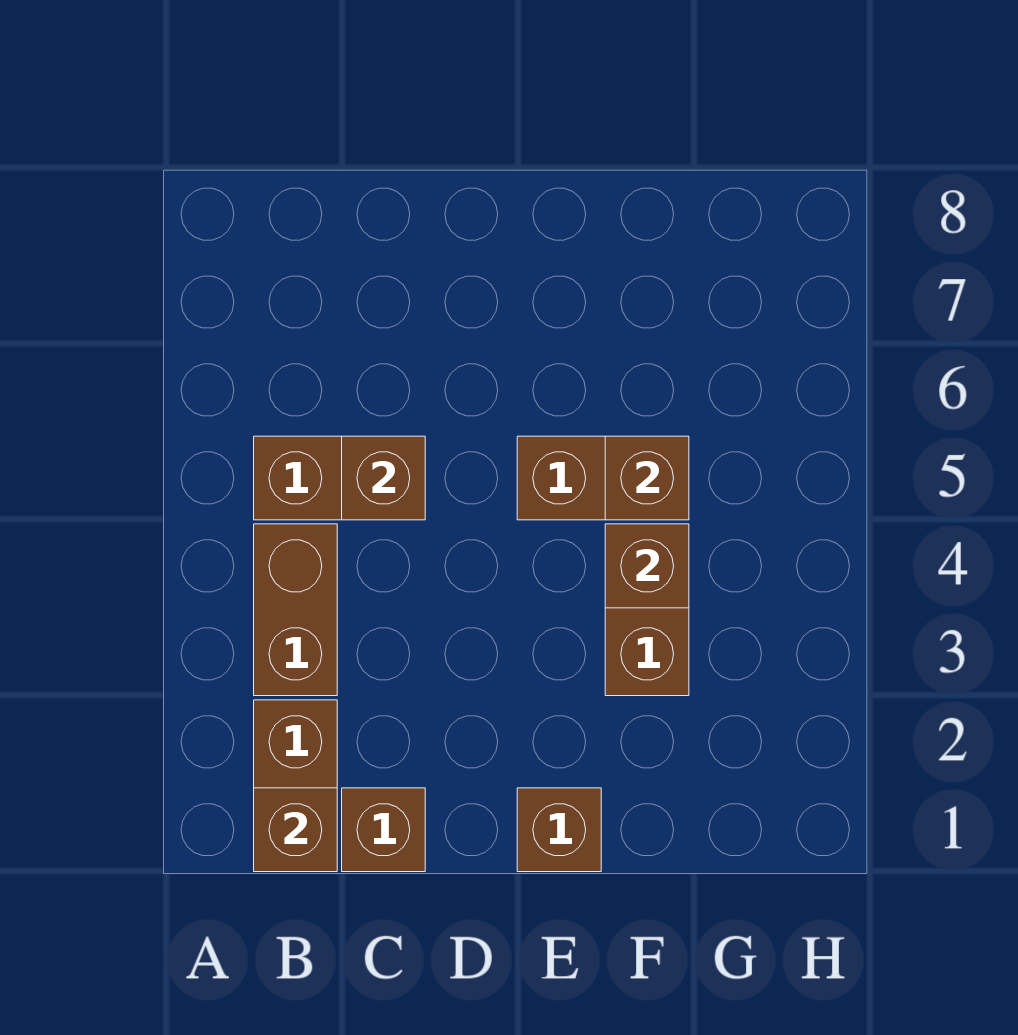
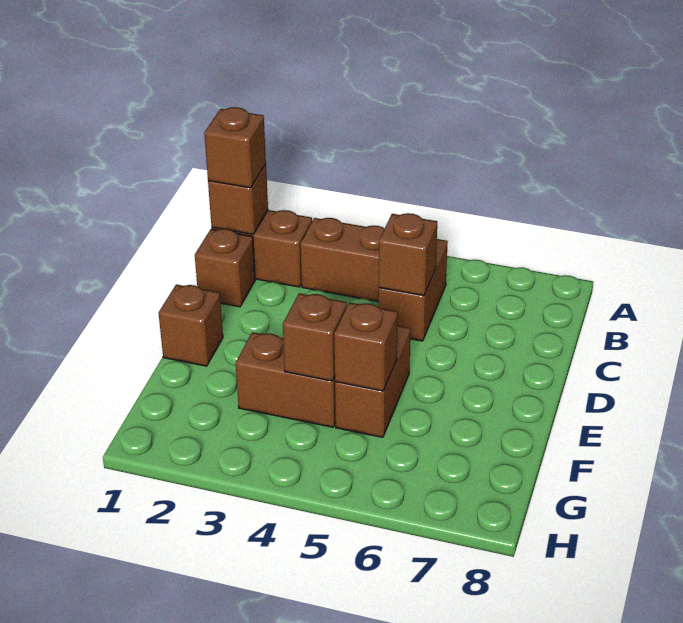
none -> brown brick B1 level 3

